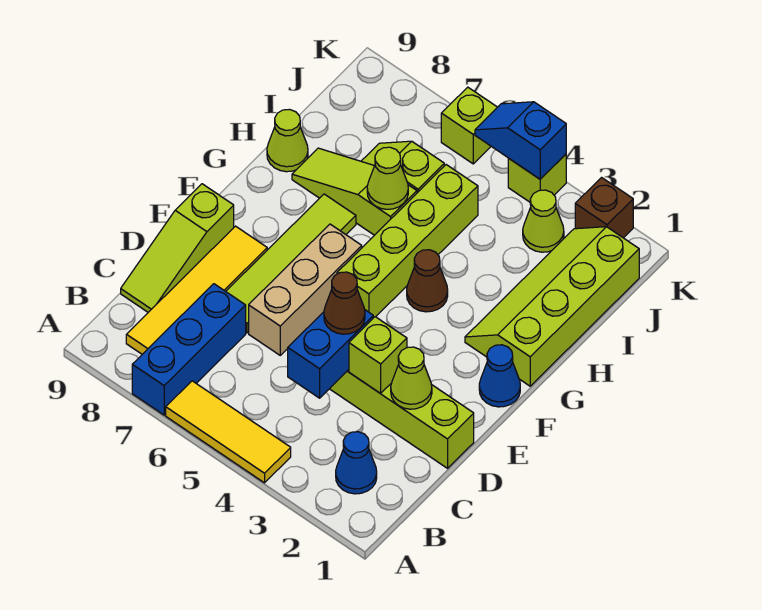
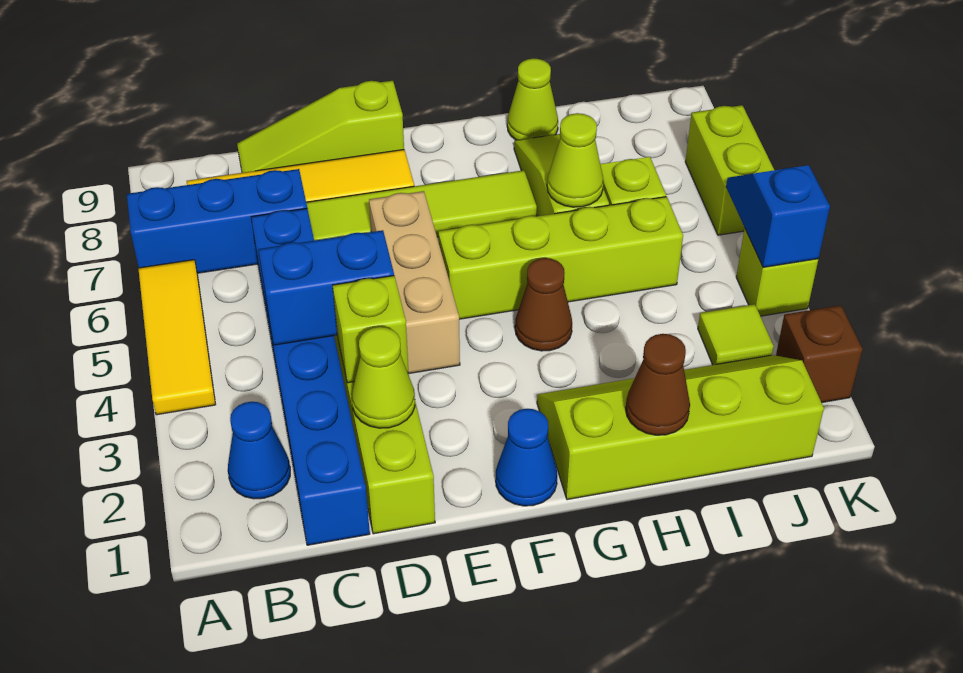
none -> blue brick C1:C6 level 1
brown cone D4 level 3 -> brown cone H1 level 2
tan brick D6:F6 level 1 -> tan brick E4:E6 level 1
lime cone J3 level 1 -> lime tile J3 level 1
lime brick K6 level 1 -> lime brick K6:K7 level 1

